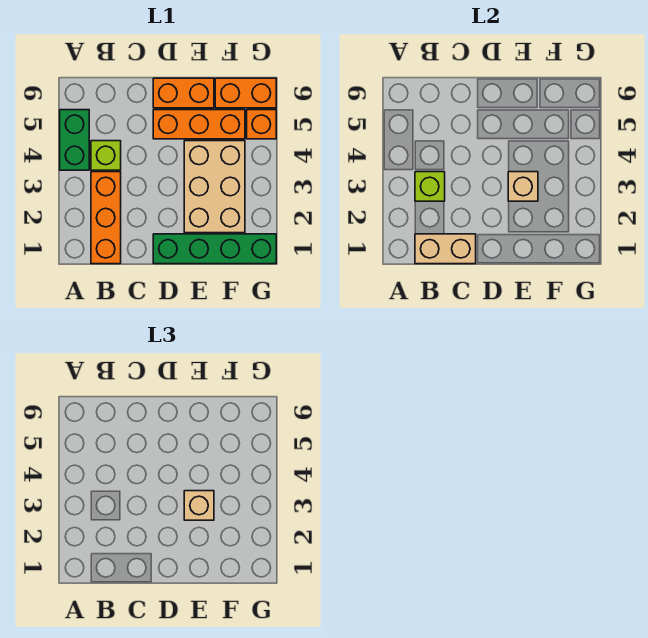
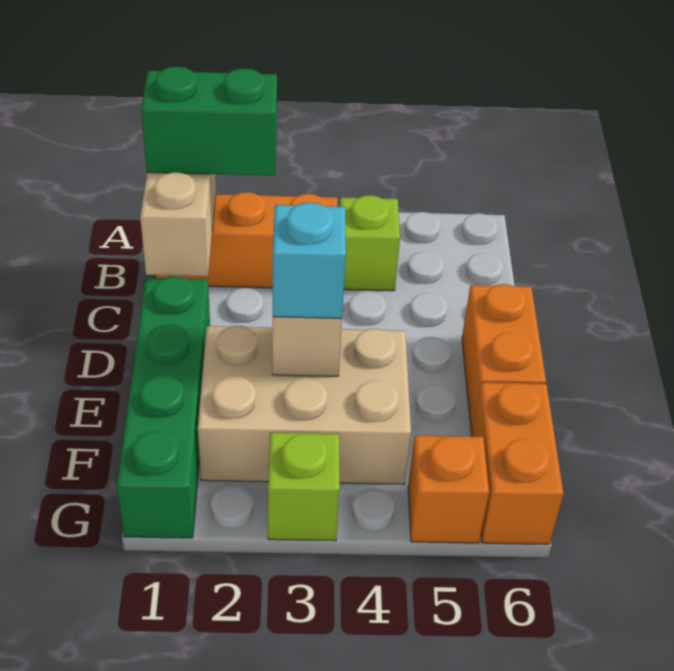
green brick A4:A5 level 1 -> green brick B1:B2 level 3
lime brick B3 level 2 -> lime brick G3 level 1
orange brick D5:F5 level 1 -> none
tan brick E3 level 3 -> cyan brick E3 level 3

